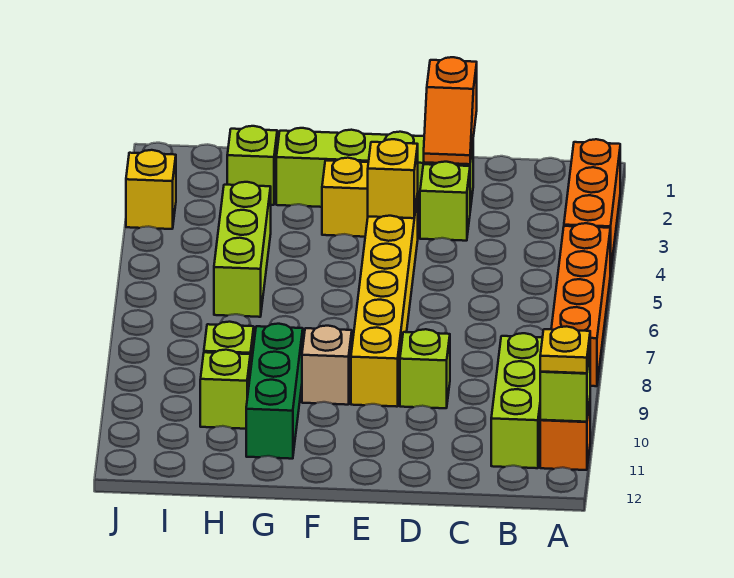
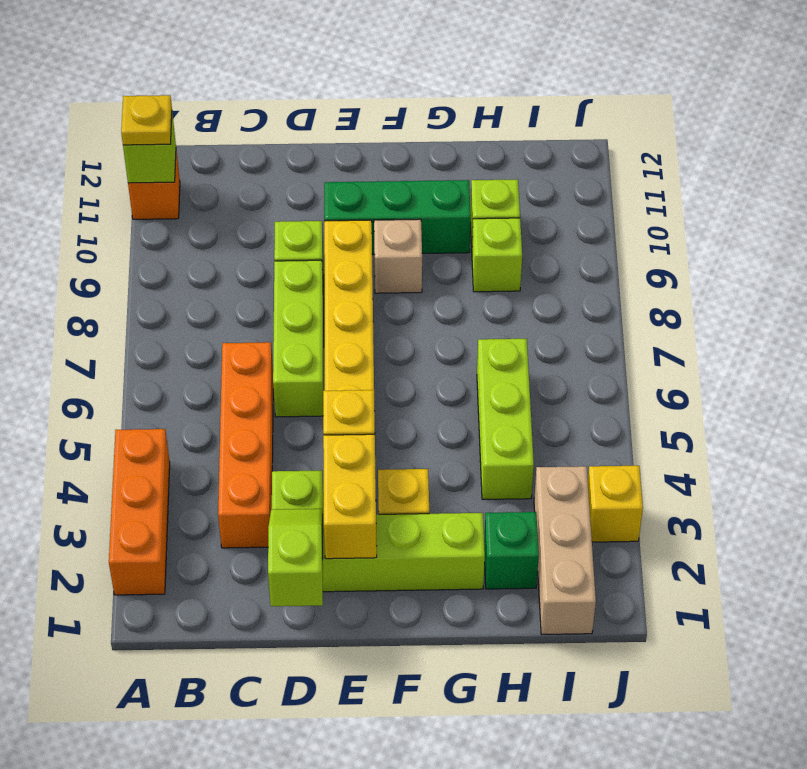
orange brick A5:A8 level 1 -> orange brick C3:C6 level 1
lime brick B9:B11 level 1 -> lime brick D6:D8 level 1
orange slope D1:D2 level 2 top 1 -> lime slope D1:D2 level 2 top 1
none -> yellow brick E2:E3 level 2
green brick G9:G11 level 1 -> green brick E10:G10 level 1
lime brick H2 level 1 -> green brick H2 level 1
none -> tan brick I1:I3 level 1

